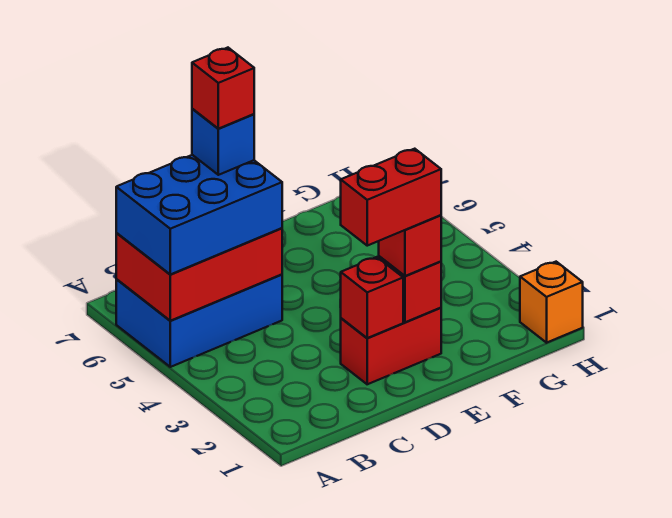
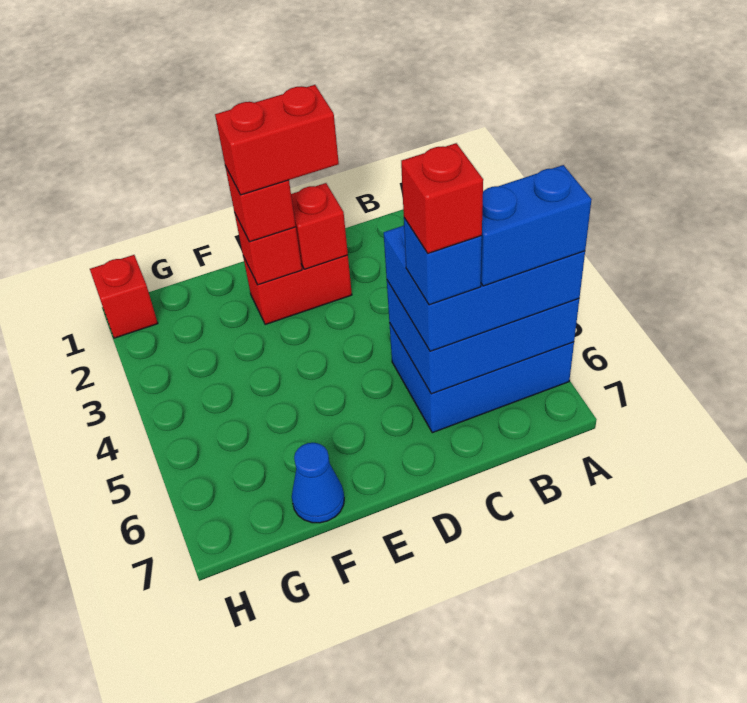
red brick A5:C6 level 2 -> blue brick A5:C6 level 2
none -> blue brick A6:B6 level 4
none -> blue cone F7 level 1
orange brick H1 level 1 -> red brick H1 level 1

